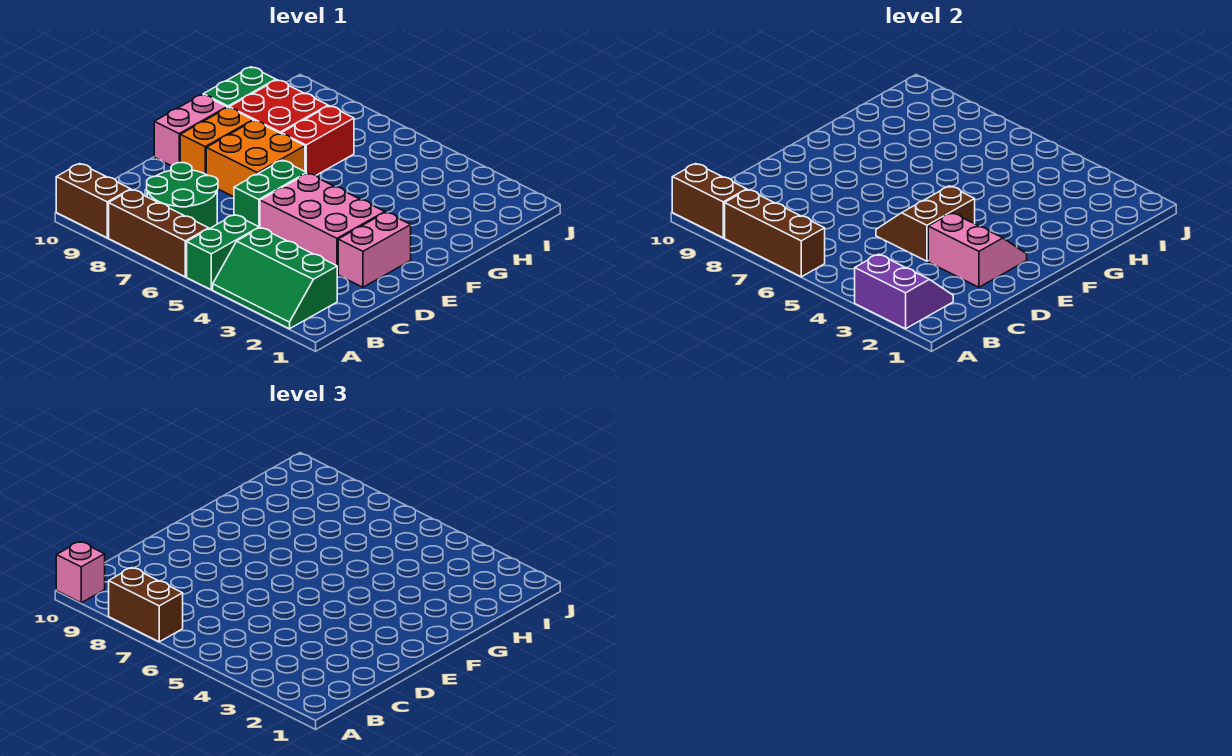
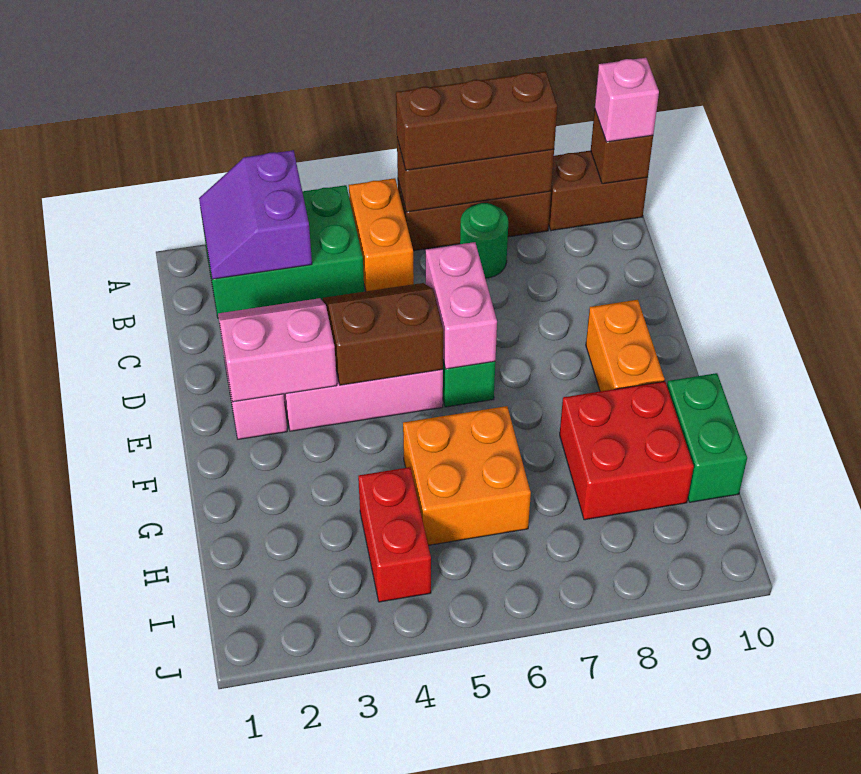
green slope A2:B4 level 1 top B -> green brick A2:B4 level 1
purple slope A2:B3 level 2 top A -> purple slope A2:B3 level 2 top 3
green brick A5:B5 level 1 -> orange brick A5:B5 level 1
brown brick A7:A8 level 3 -> brown brick A6:A8 level 3
brown brick A9:A10 level 2 -> brown brick A10 level 2
green round brick B7:C8 level 1 -> green round brick B7 level 1
pink slope D2:E3 level 2 top D -> pink slope D2:E3 level 2 top E
brown slope D4:E5 level 2 top 4 -> brown slope D4:E5 level 2 top E
orange brick E7:F8 level 1 -> orange brick G5:H6 level 1
pink brick E10:F10 level 1 -> pink brick D6:E6 level 2
red brick G7:H7 level 1 -> red brick H4:I4 level 1

